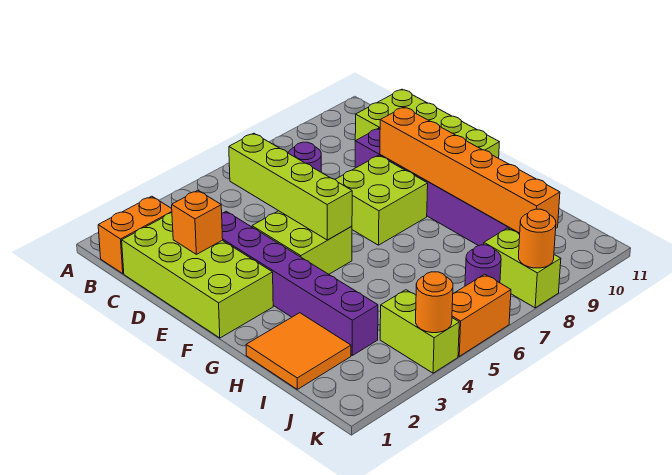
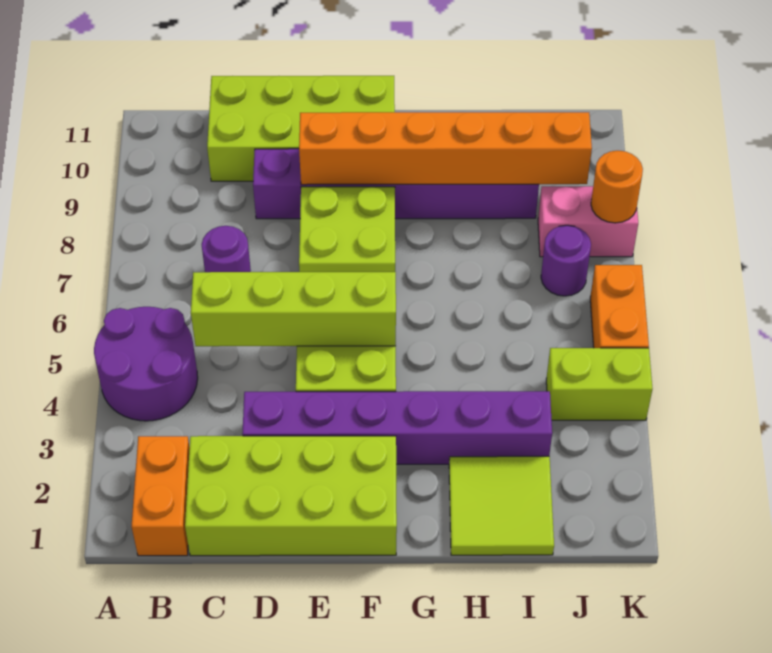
none -> purple round brick A4:B5 level 1
orange brick D2 level 2 -> none
orange tile H1:I2 level 1 -> lime tile H1:I2 level 1
lime brick J8:K8 level 1 -> pink brick J8:K8 level 1
orange round brick K4 level 2 -> none

